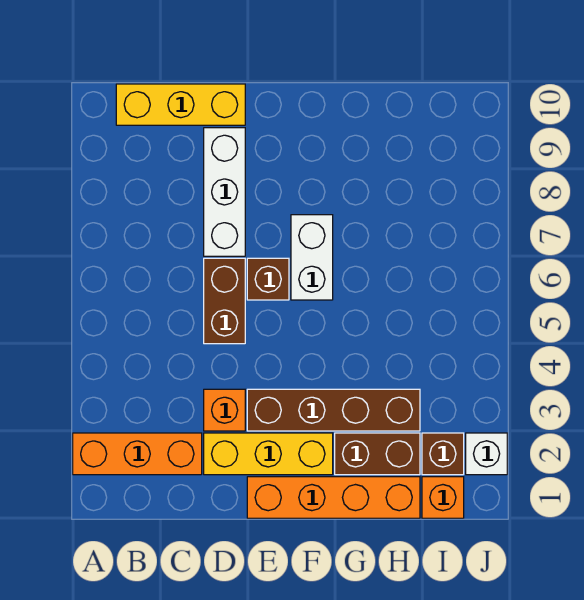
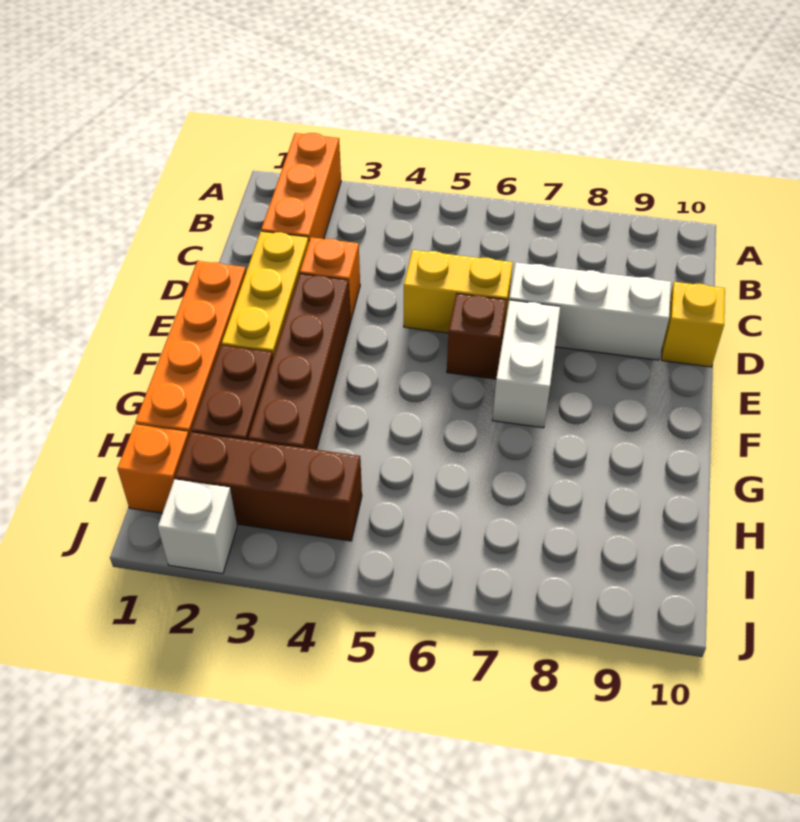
yellow brick B10:D10 level 1 -> yellow brick D10 level 1
brown brick D5:D6 level 1 -> yellow brick D5:D6 level 1
white brick F6:F7 level 1 -> white brick E7:F7 level 1
brown brick I2 level 1 -> brown brick I2:I4 level 1

